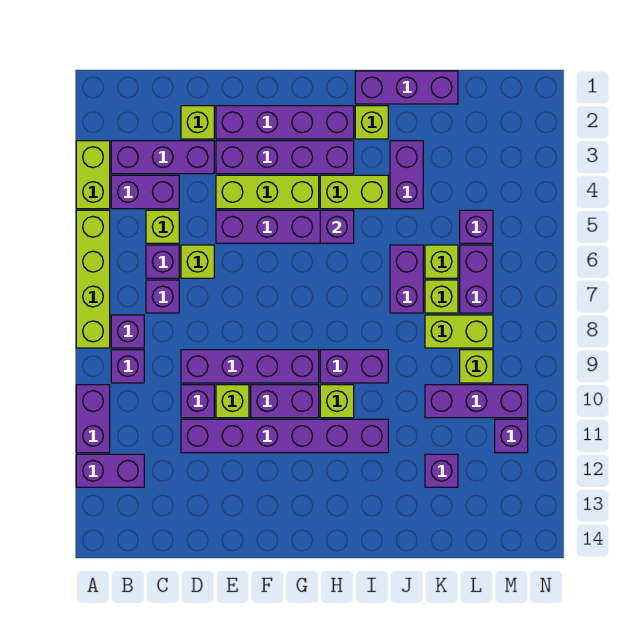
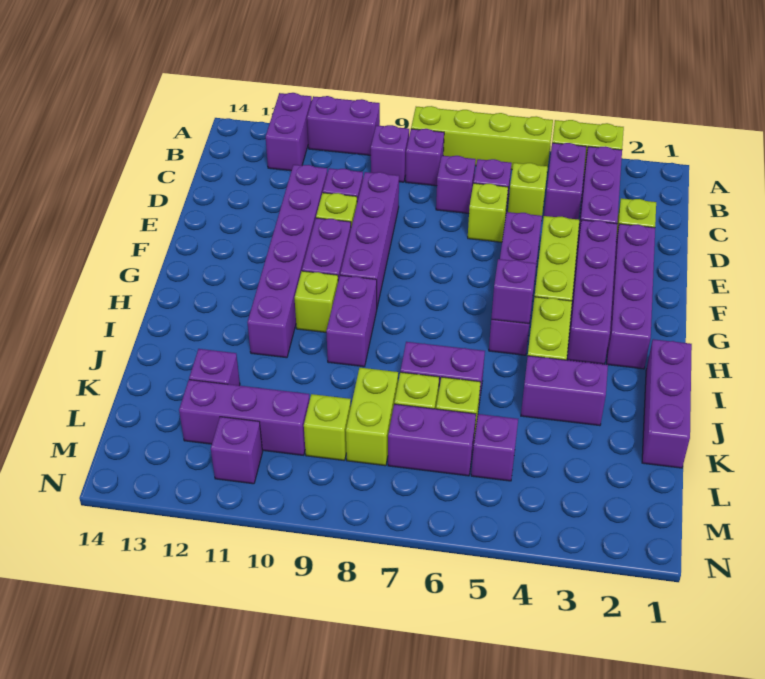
lime brick I2 level 1 -> none
purple brick K10:M10 level 1 -> purple brick L10:L12 level 1

